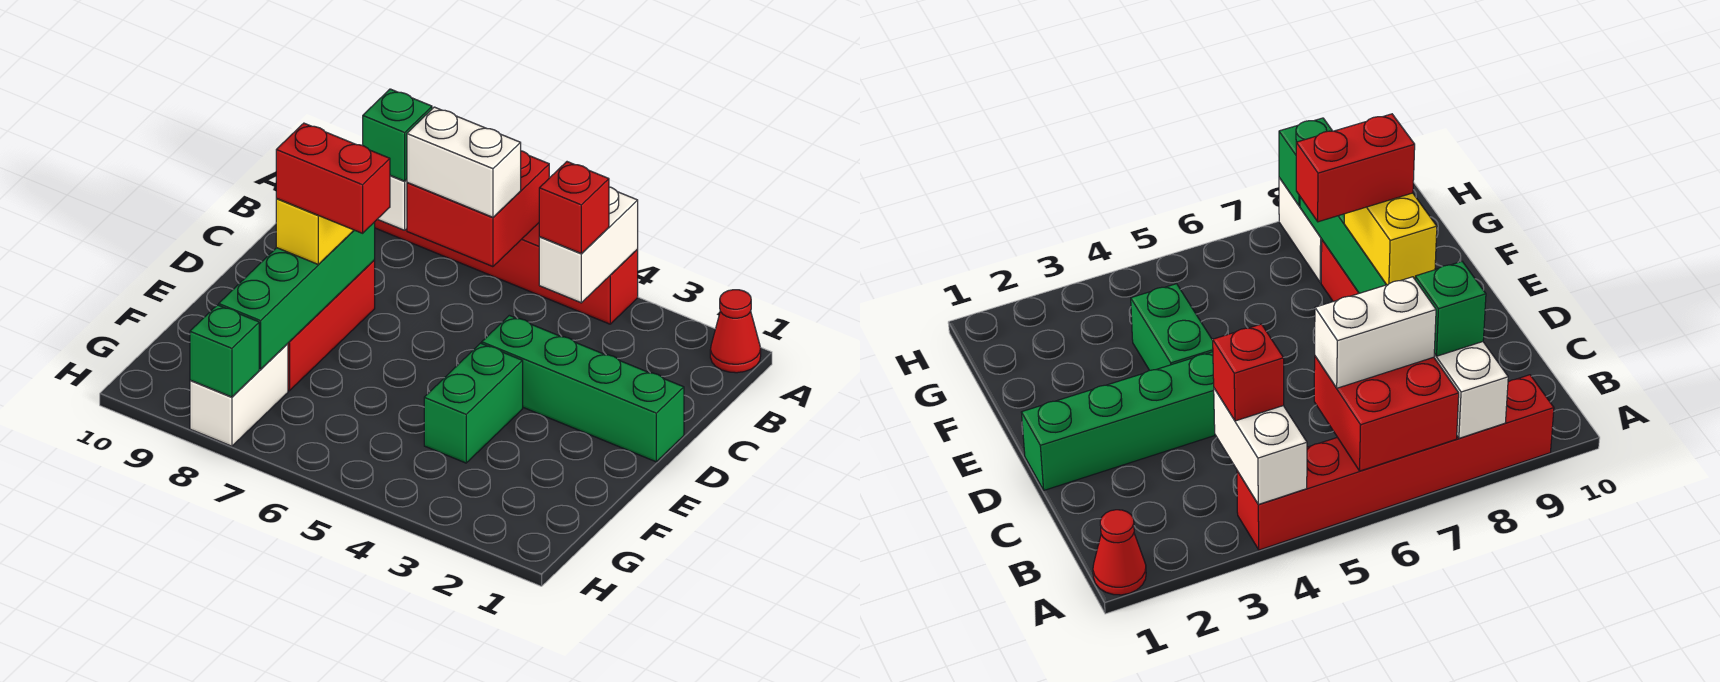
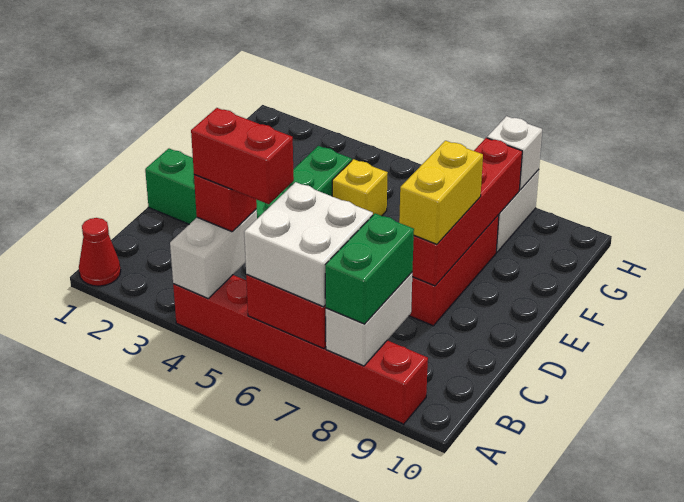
white brick B6:B7 level 3 -> white brick A6:B7 level 3
green brick B8 level 3 -> green brick A8:B8 level 3
green brick D8:G8 level 2 -> red brick D8:G8 level 2
red brick E7:E8 level 4 -> red brick B4:B5 level 4
none -> yellow brick F5 level 1
green brick H8 level 2 -> white brick H8 level 2

